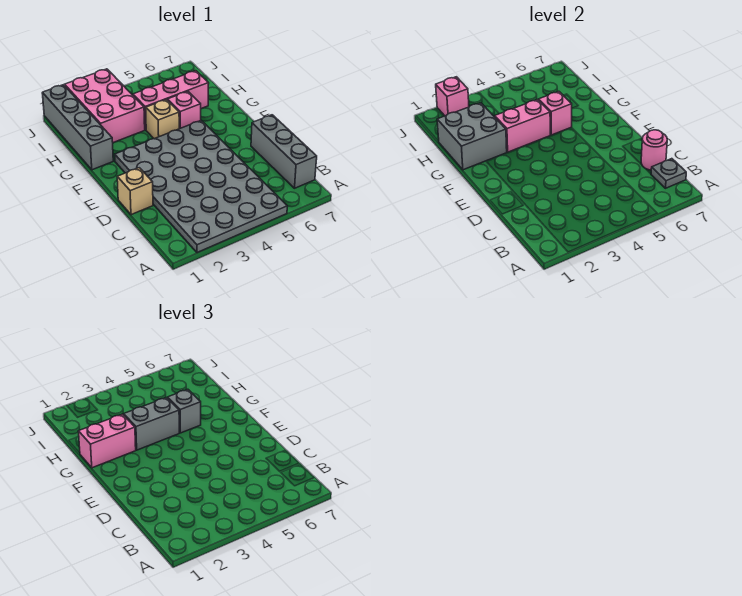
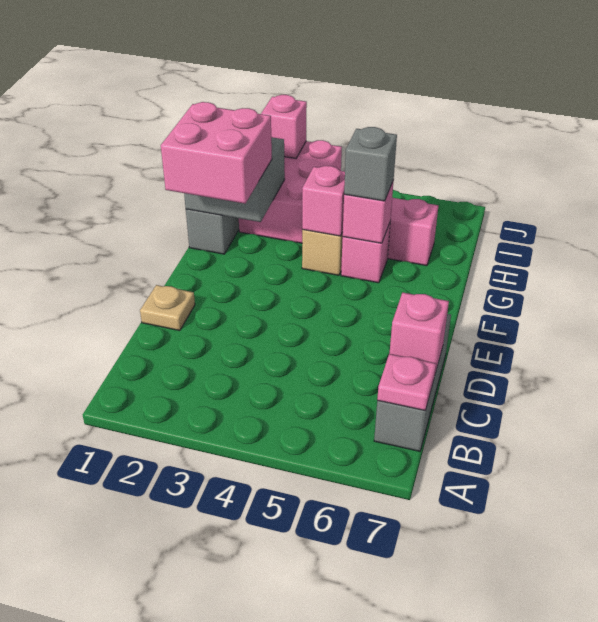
grey plate A2:F5 level 1 -> none
grey plate B7 level 2 -> pink plate B7 level 2
pink round brick C7 level 2 -> pink brick C7 level 2
tan brick D1 level 1 -> tan plate D1 level 1
pink brick G1:G2 level 3 -> pink brick F1:G2 level 3
pink brick G3:G4 level 2 -> pink brick G4 level 2
grey brick G3:G4 level 3 -> none

